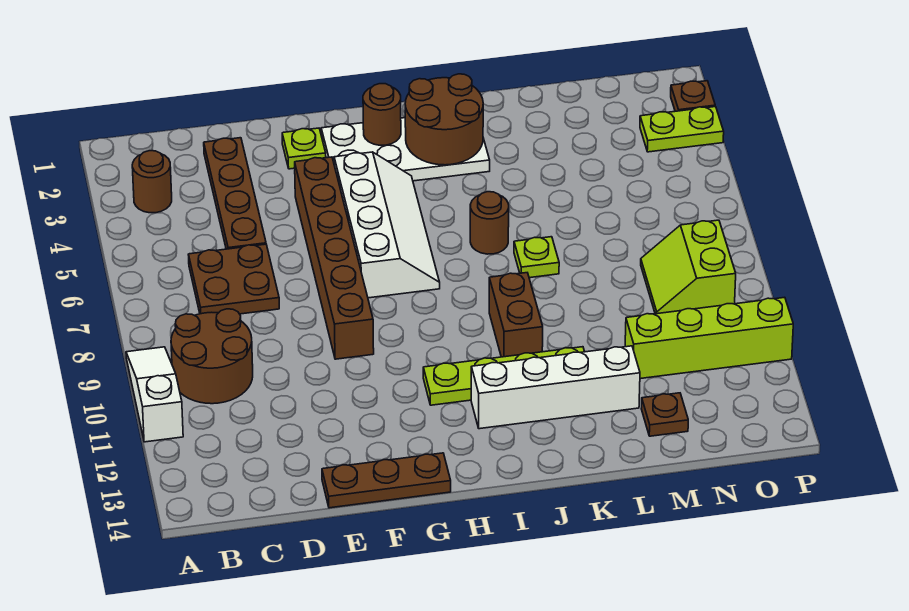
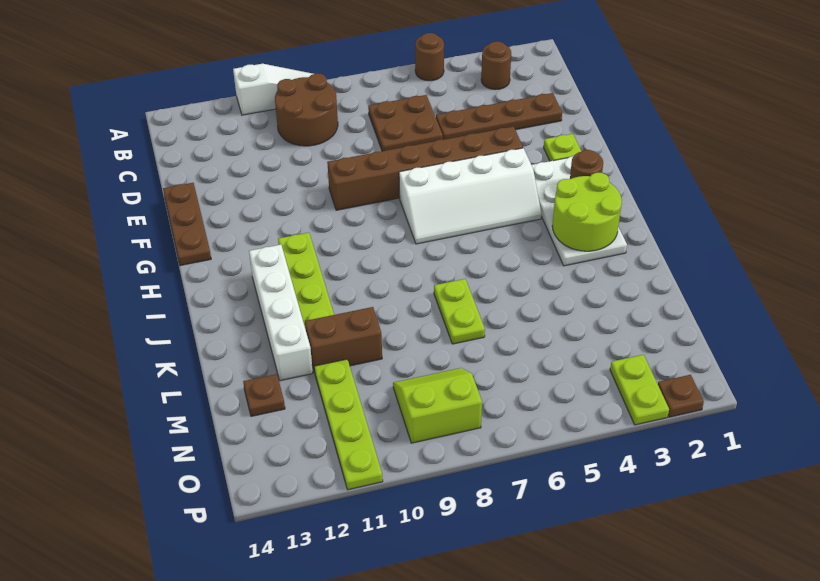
brown round brick I2:J3 level 2 -> lime round brick I2:J3 level 2
brown round brick J6 level 1 -> brown round brick A5 level 1
brown brick J9:J10 level 1 -> brown brick L10:L11 level 1
lime plate K7 level 1 -> lime plate K7:L7 level 1
lime brick M11:P11 level 1 -> lime plate M11:P11 level 1

